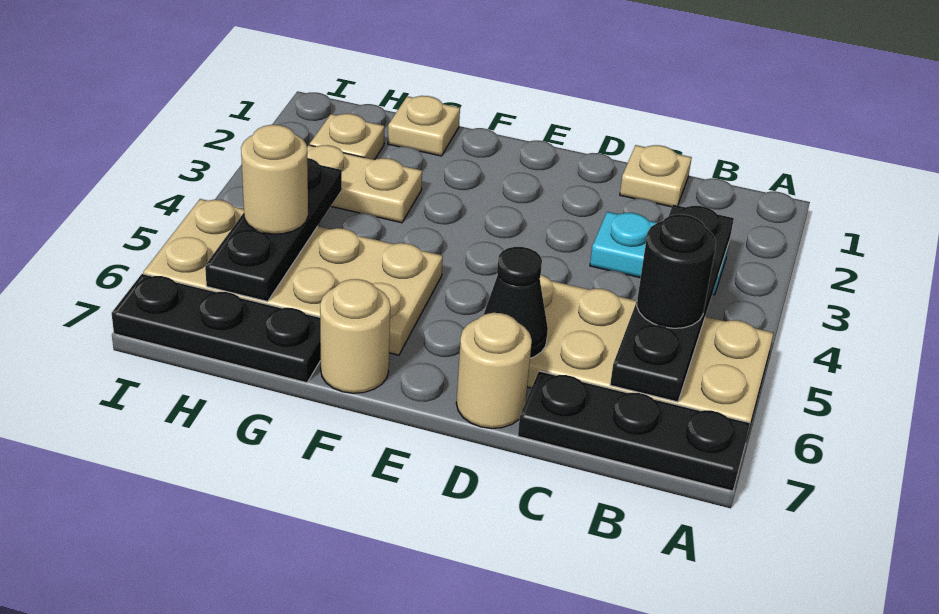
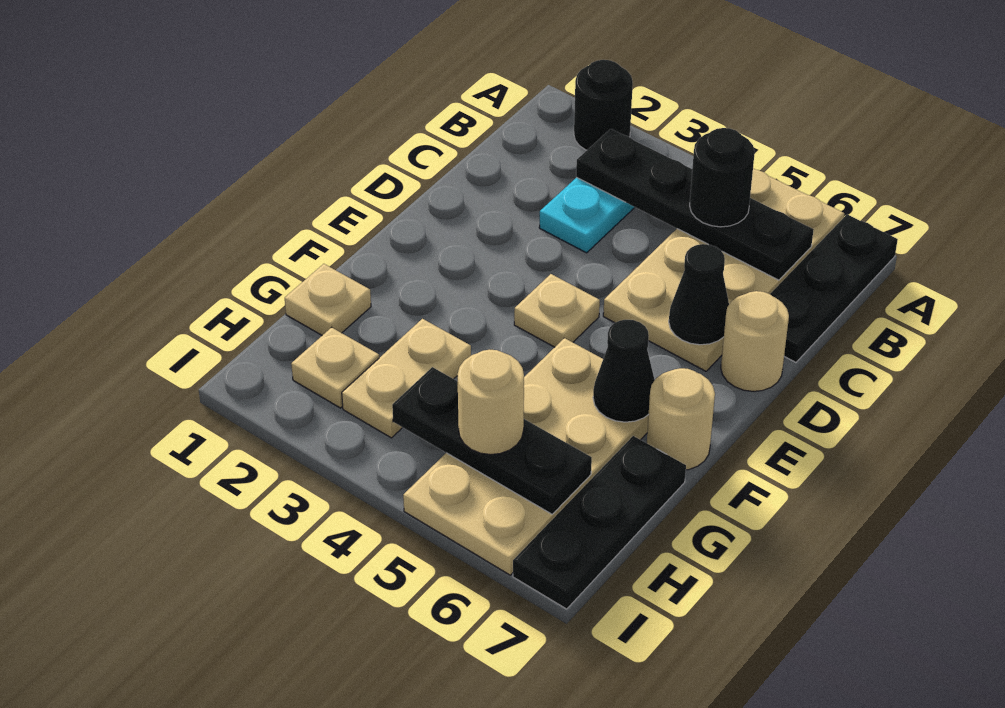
none -> black round brick A2 level 1
tan plate C1 level 1 -> tan plate E4 level 1
none -> black cone F6 level 2

